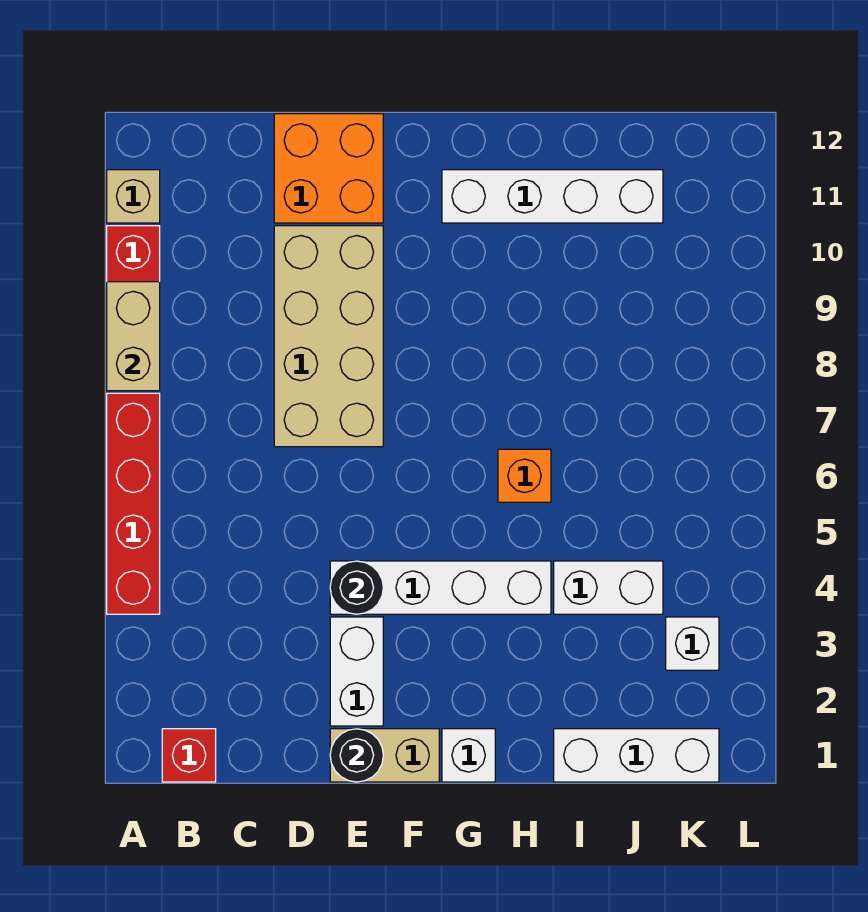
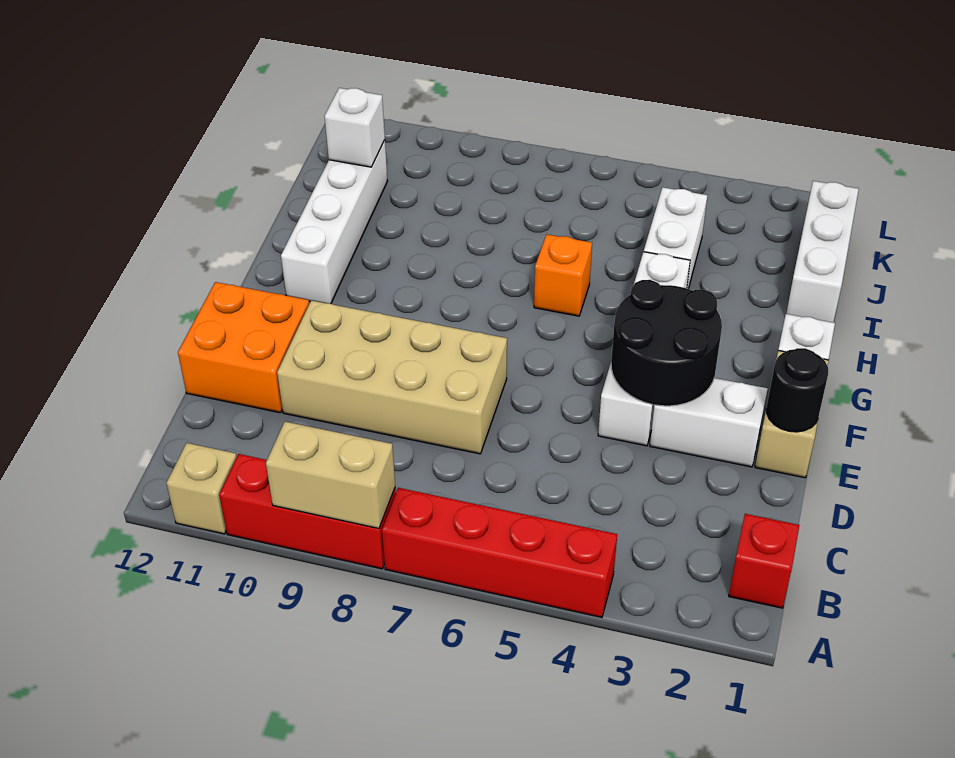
black round brick E4 level 2 -> black round brick E3:F4 level 2
white brick K3 level 1 -> white brick J11 level 2

